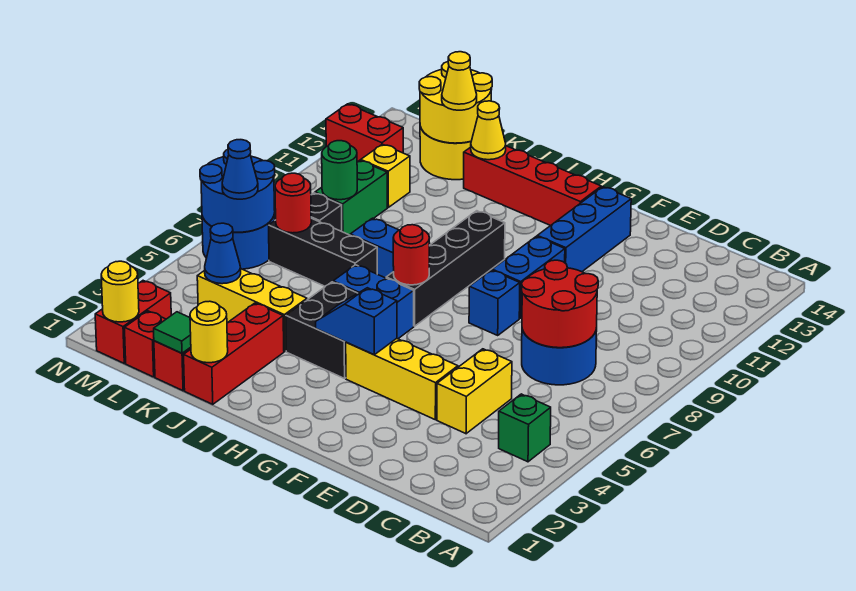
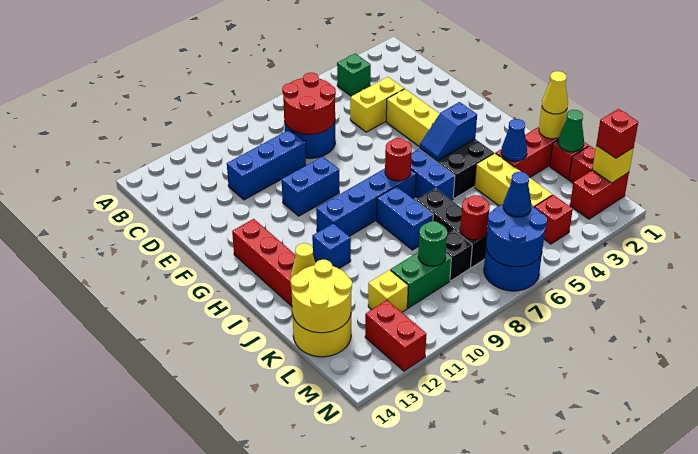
blue brick F8 level 1 -> blue brick I11 level 1
blue brick F11:F13 level 1 -> blue brick D9:D11 level 1
blue slope G4:H4 level 2 top G -> blue slope H4:H5 level 2 top 4
black brick H7:H10 level 1 -> blue brick H7:H10 level 1
green tile K1 level 2 -> green cone K1 level 2
yellow cone K13 level 3 -> yellow cone J1 level 3
blue cone L4 level 2 -> blue cone J3 level 2
yellow round brick M1 level 2 -> yellow brick M1 level 2
none -> red brick M1 level 3
none -> red brick M4 level 1

